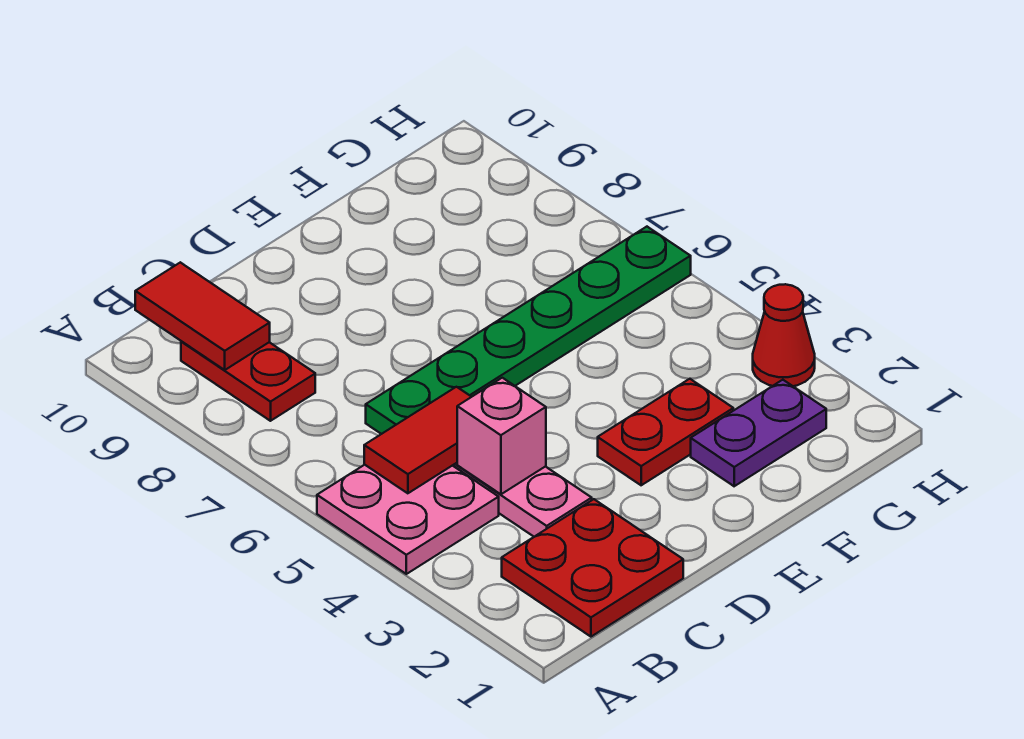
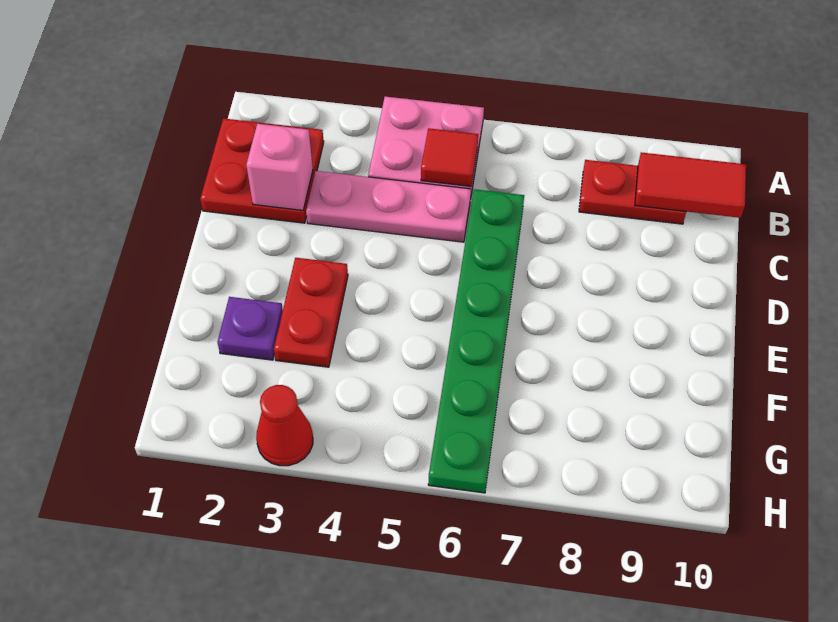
red tile B5:C5 level 2 -> red tile B5 level 2
pink brick C4 level 2 -> pink brick C2 level 2
purple plate F2:G2 level 1 -> purple plate F2 level 1

